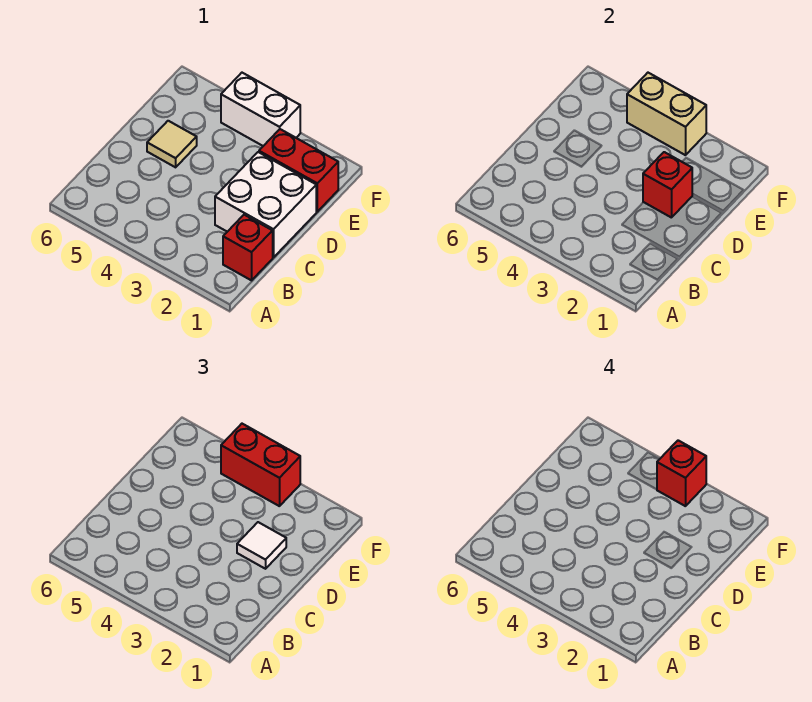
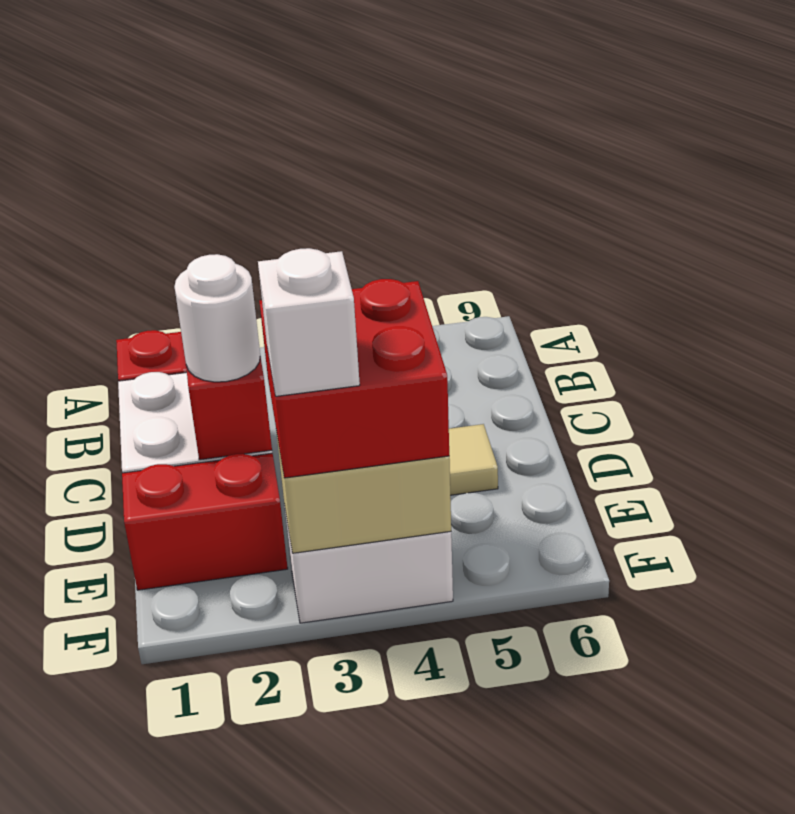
white tile D2 level 3 -> white round brick D2 level 3
red brick F3:F4 level 3 -> red brick E3:F4 level 3
red brick F3 level 4 -> white brick F3 level 4

